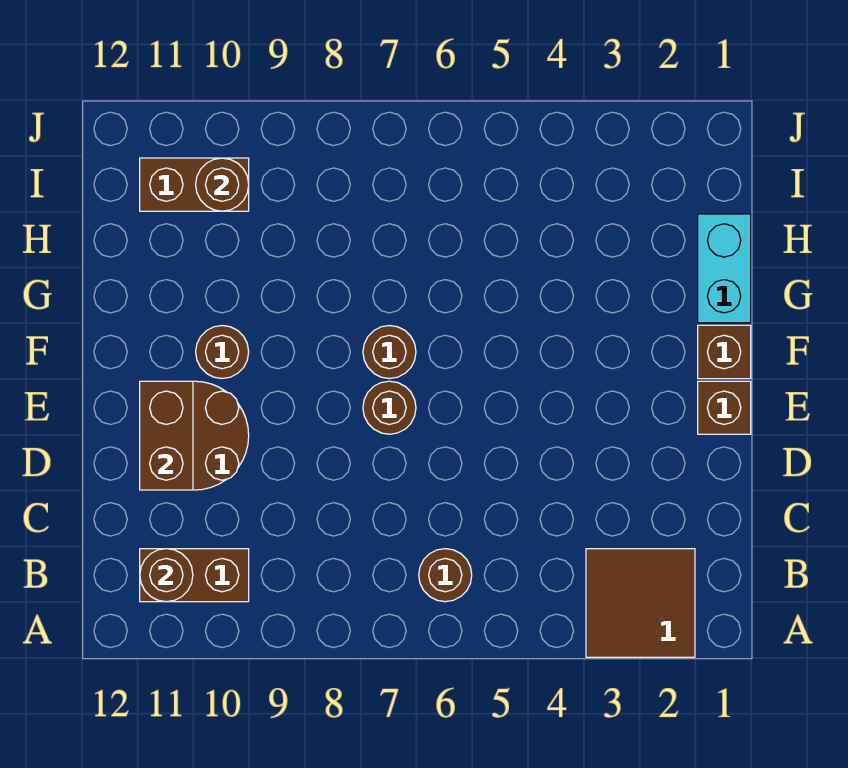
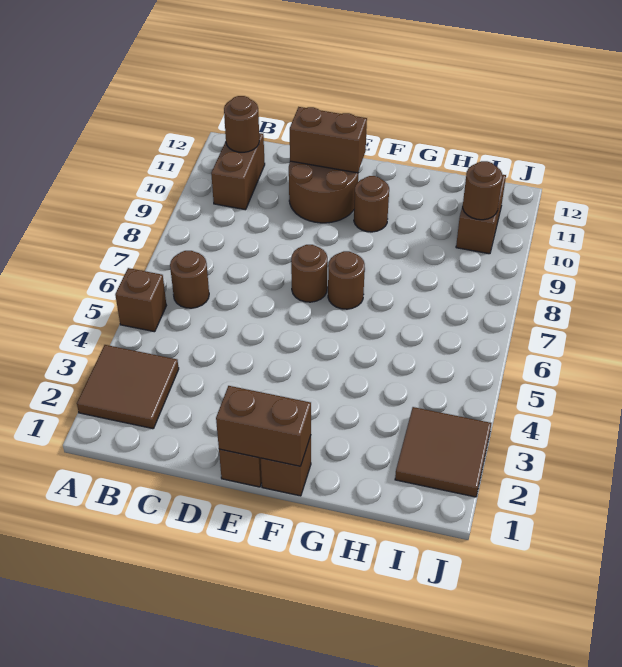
none -> brown brick A5 level 1
none -> brown brick E1:F1 level 2
cyan brick G1:H1 level 1 -> none
none -> brown tile I2:J3 level 1

